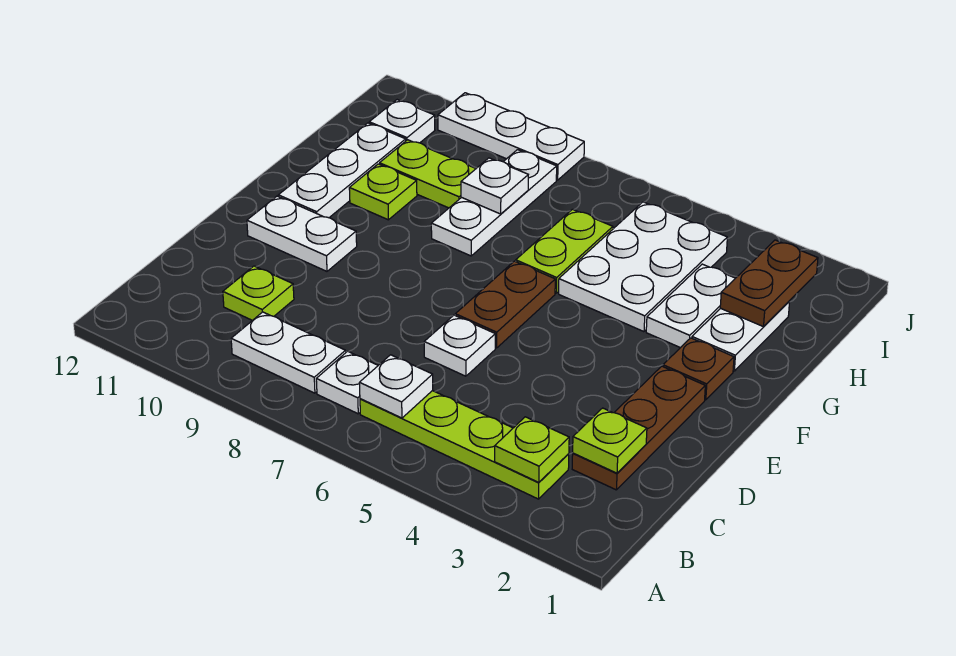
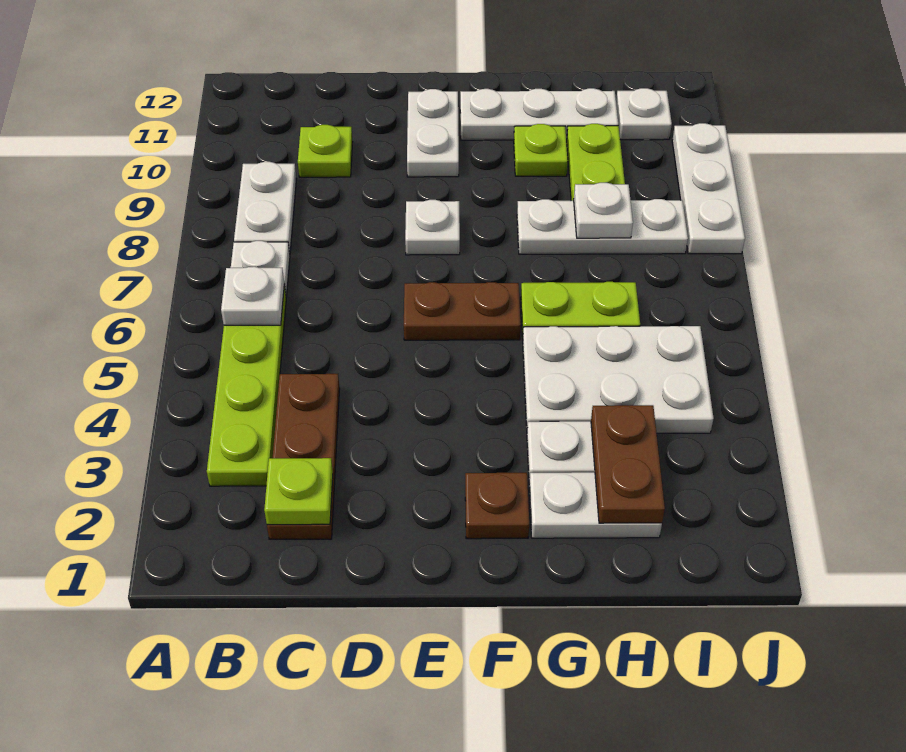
lime plate B3 level 2 -> none
brown plate C2:E2 level 1 -> brown plate C2:C4 level 1
white plate D6 level 1 -> white plate E8 level 1
brown plate H2:I2 level 2 -> brown plate H2:H3 level 2

